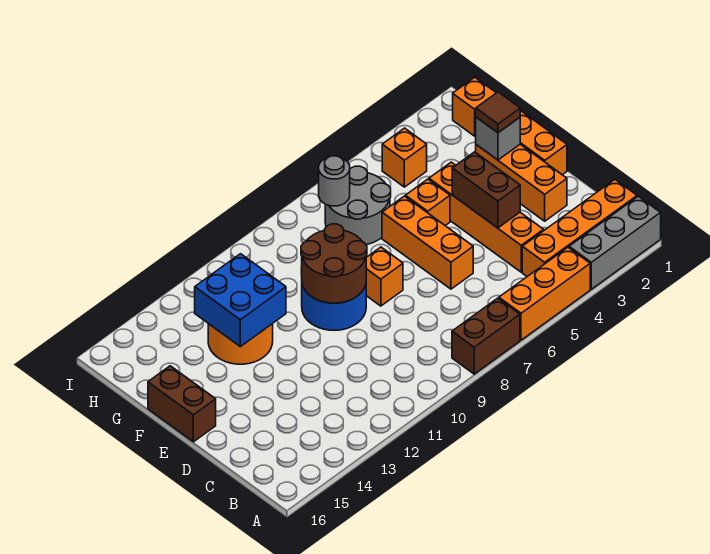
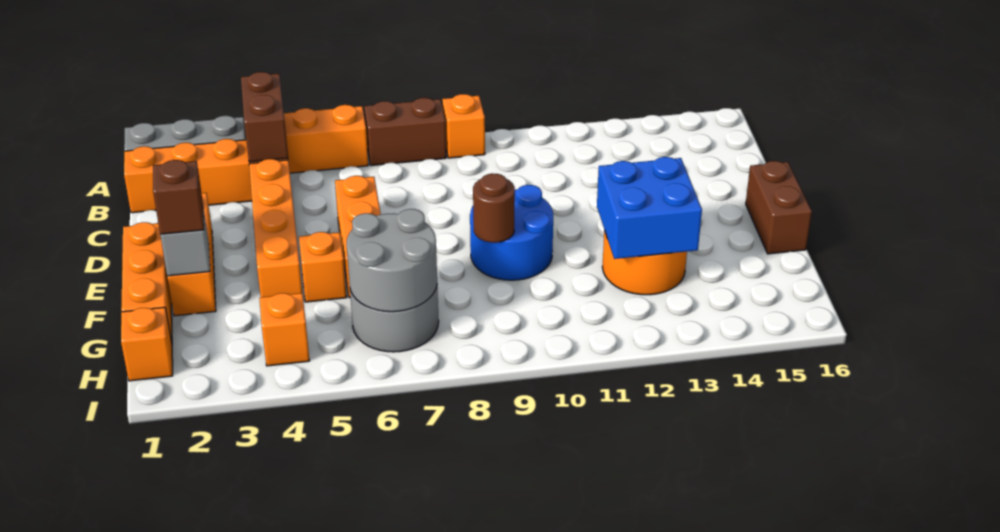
brown brick D4:E4 level 2 -> brown brick A4:B4 level 2
orange brick E8 level 1 -> orange brick A9 level 1
brown round brick E9:F10 level 2 -> brown round brick F9 level 2
brown tile F2 level 3 -> brown brick F2 level 3
grey round brick H7 level 2 -> grey round brick G6:H7 level 2

